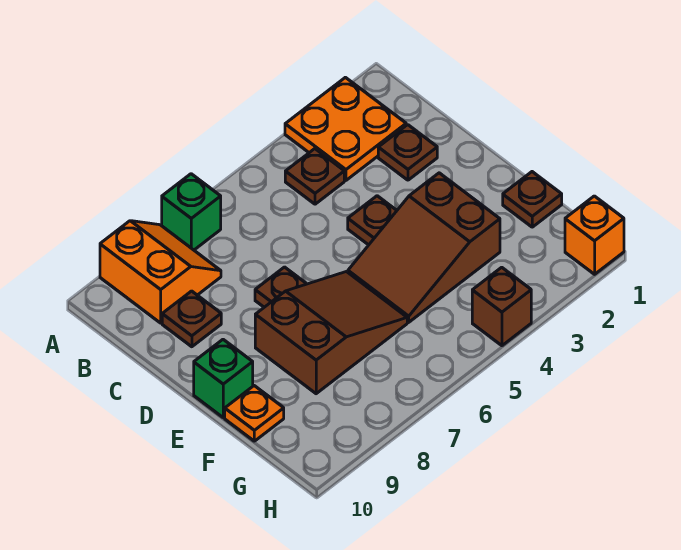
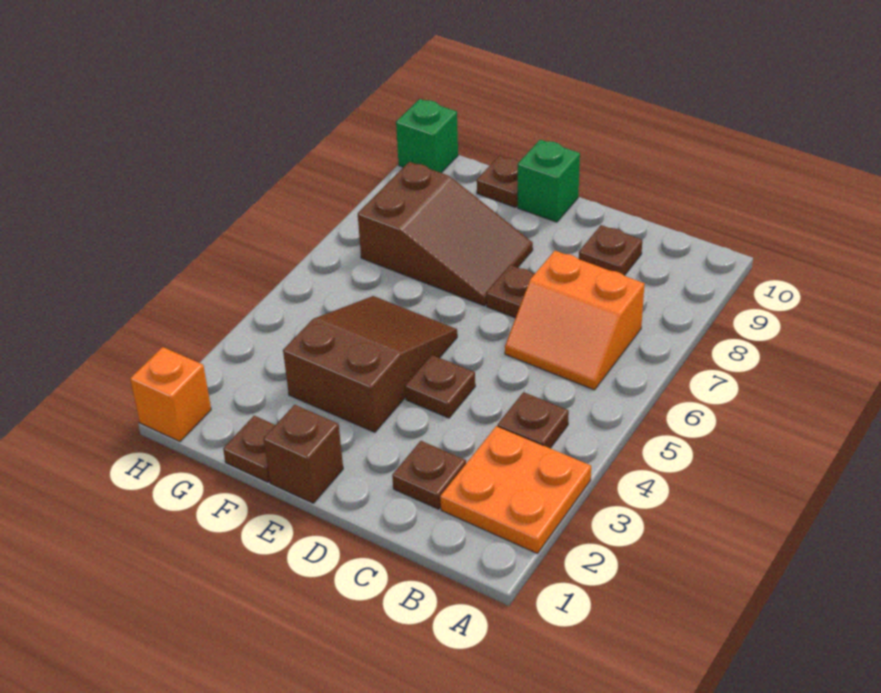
green brick A7 level 1 -> green brick H10 level 1
orange slope A8:B9 level 1 top 9 -> orange slope B6:C7 level 1 top 7
brown slope E6:F8 level 1 top 8 -> brown slope E7:G8 level 1 top G
orange plate F10 level 1 -> brown plate F10 level 1
brown brick H4 level 1 -> brown brick E1 level 1

